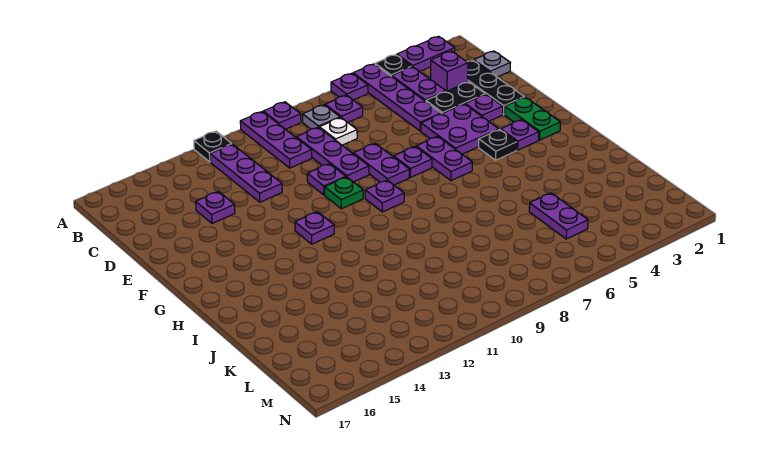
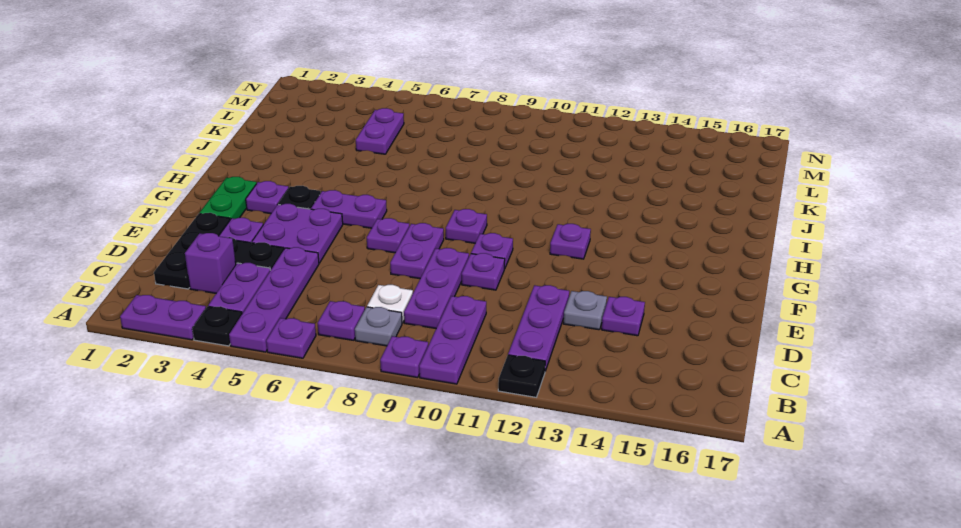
grey plate C1 level 1 -> grey plate D13 level 1
purple plate F6:G6 level 1 -> purple plate G5:G6 level 1
green plate F10 level 1 -> purple plate F10 level 1

